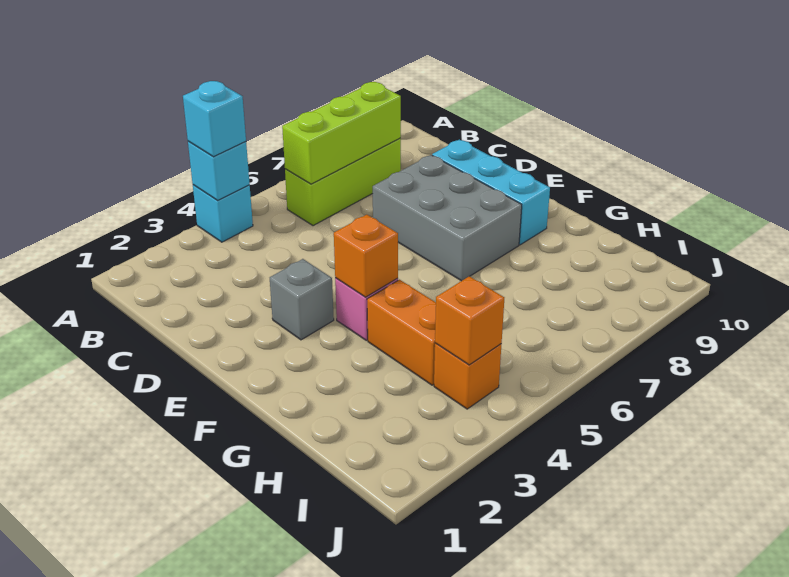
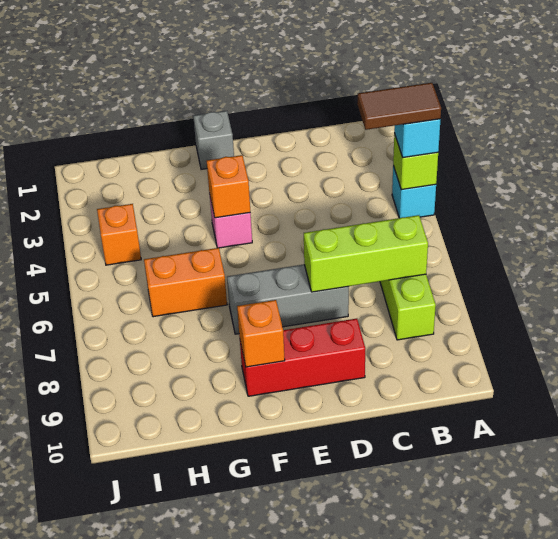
cyan brick A4 level 2 -> lime brick A4 level 2
none -> brown tile A4:B4 level 4
lime brick B6:B8 level 2 -> lime brick B7:D7 level 2
grey brick D7:F8 level 1 -> grey brick D7:F7 level 1
cyan brick D9:F9 level 1 -> red brick D9:F9 level 1
grey brick E3 level 1 -> grey brick F1 level 1
orange brick G4:H4 level 1 -> orange brick G6:H6 level 1
orange brick I4 level 2 -> orange brick F9 level 2

